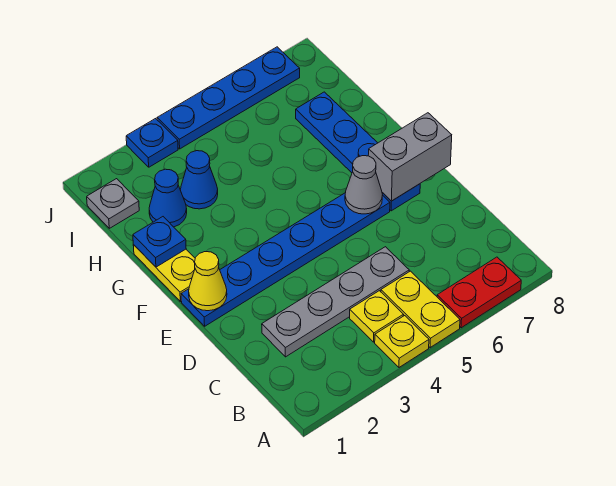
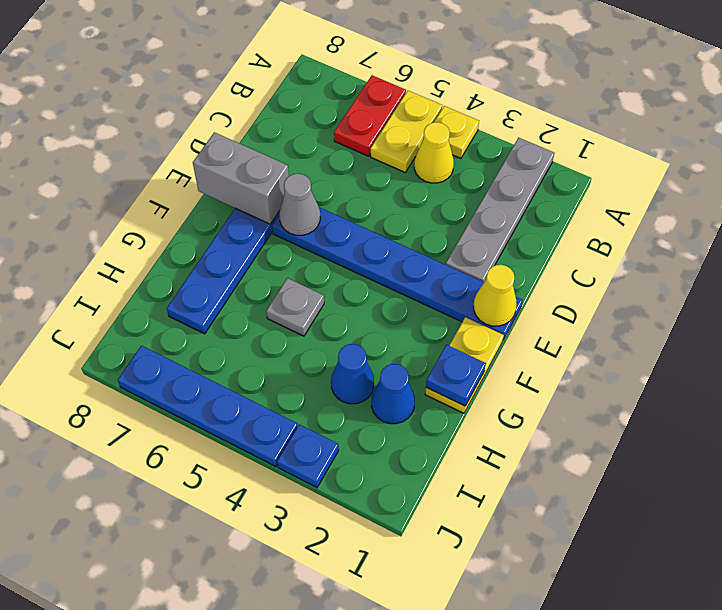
red plate A6:A7 level 1 -> red plate A6:B6 level 1
yellow plate B4 level 1 -> yellow cone B4 level 1
grey plate C2:C5 level 1 -> grey plate A2:D2 level 1
grey plate I1 level 1 -> grey plate G5 level 1

